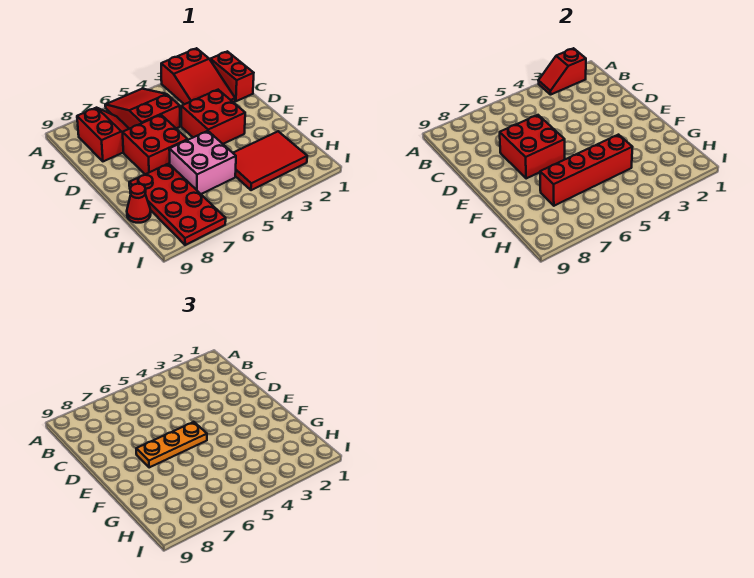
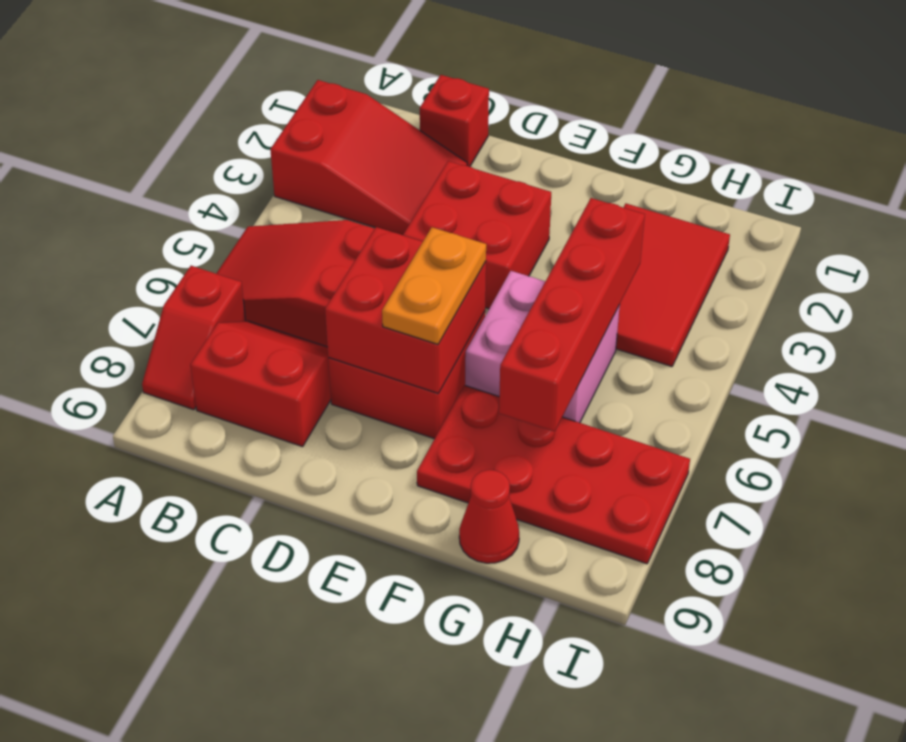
red slope A2:A3 level 2 top 2 -> red slope A7:A8 level 1 top 7
red brick B1:C1 level 1 -> red brick C1 level 1
orange plate E5:E7 level 3 -> orange plate E6:E7 level 3

